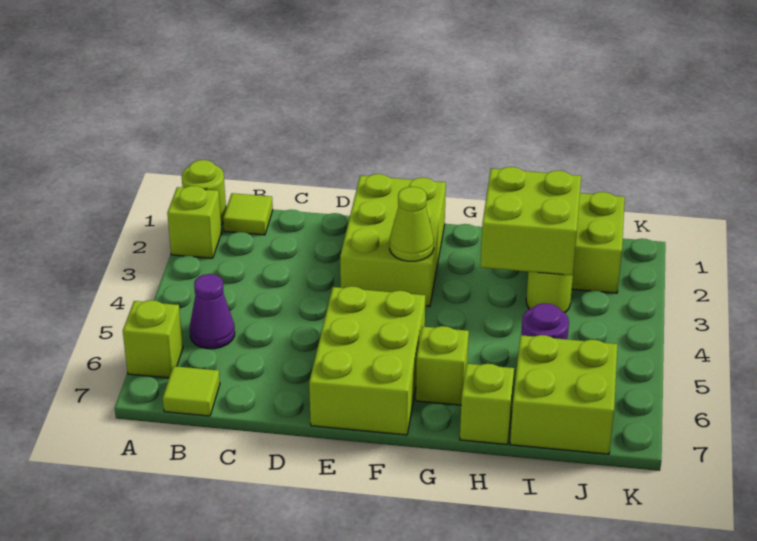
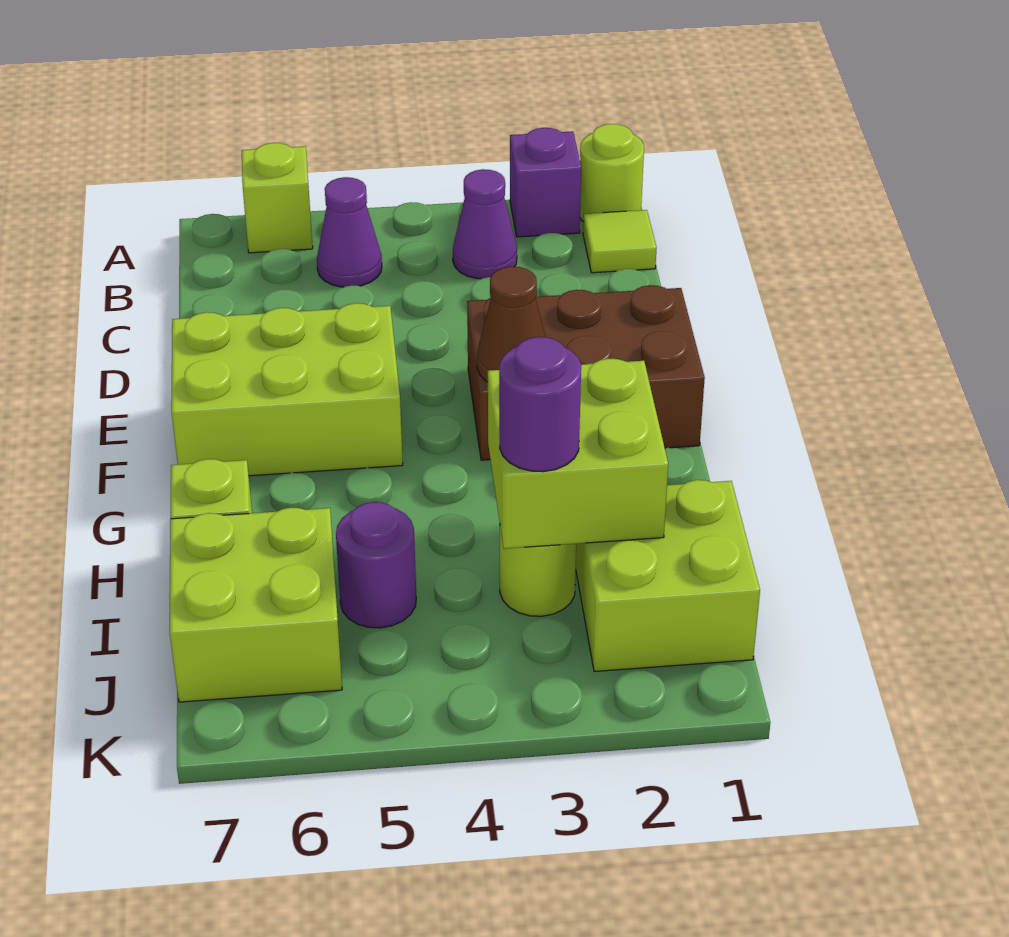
lime brick A2 level 1 -> purple brick A2 level 1
none -> purple cone B3 level 1
lime tile B7 level 1 -> none
lime brick E1:F3 level 1 -> brown brick E1:F3 level 1
lime cone F3 level 2 -> brown cone F3 level 2
lime brick G6 level 1 -> none
none -> purple round brick I3 level 3

